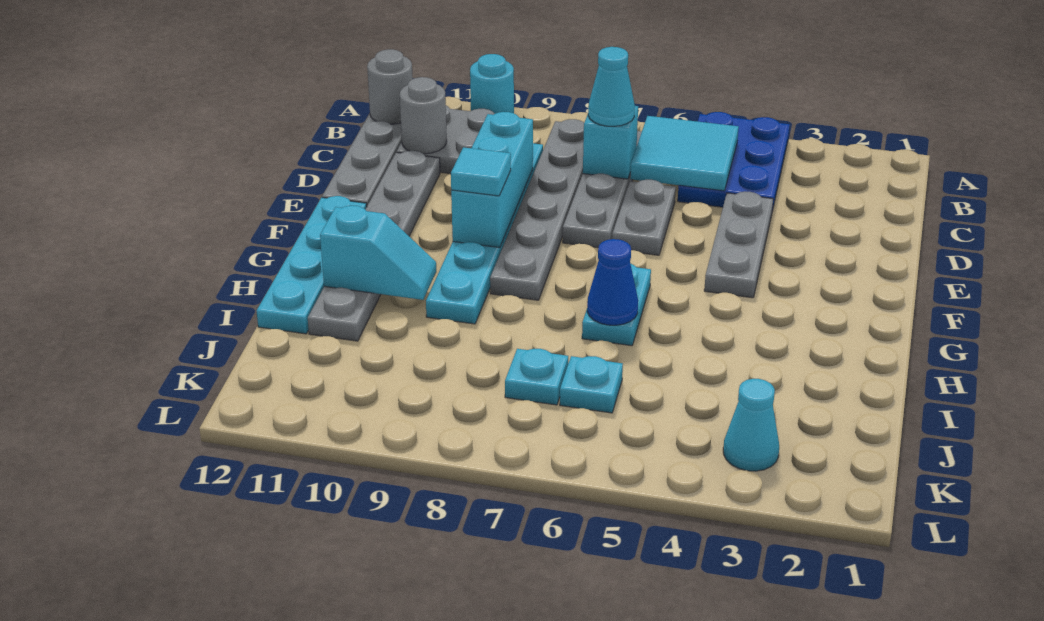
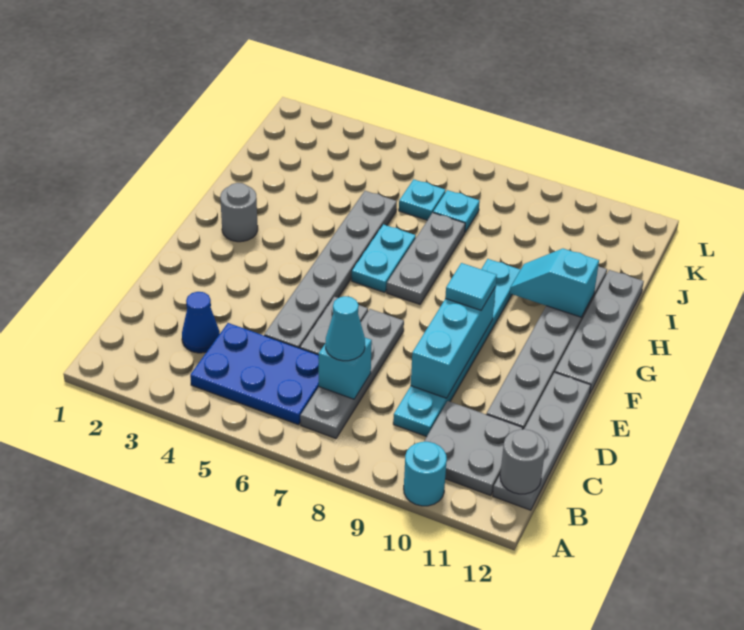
blue plate A4:C5 level 1 -> blue plate B4:C6 level 1
cyan tile B5:C6 level 2 -> none
grey plate B8:G8 level 1 -> grey plate D5:I5 level 1
grey round brick C11 level 2 -> grey round brick G2 level 1
grey plate D4:F4 level 1 -> grey plate G7:I7 level 1
cyan plate F12:I12 level 1 -> grey plate F12:I12 level 1
blue cone H6 level 2 -> blue cone C3 level 1
cyan cone K3 level 1 -> none

